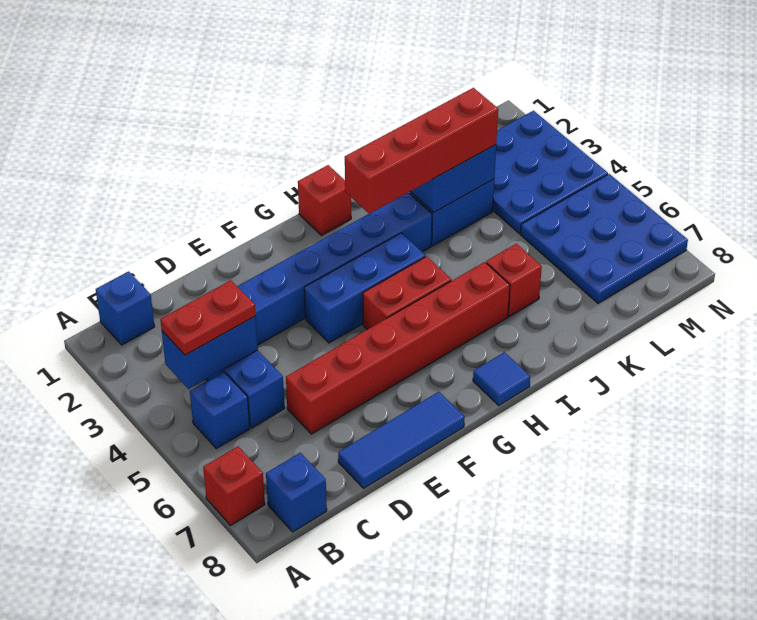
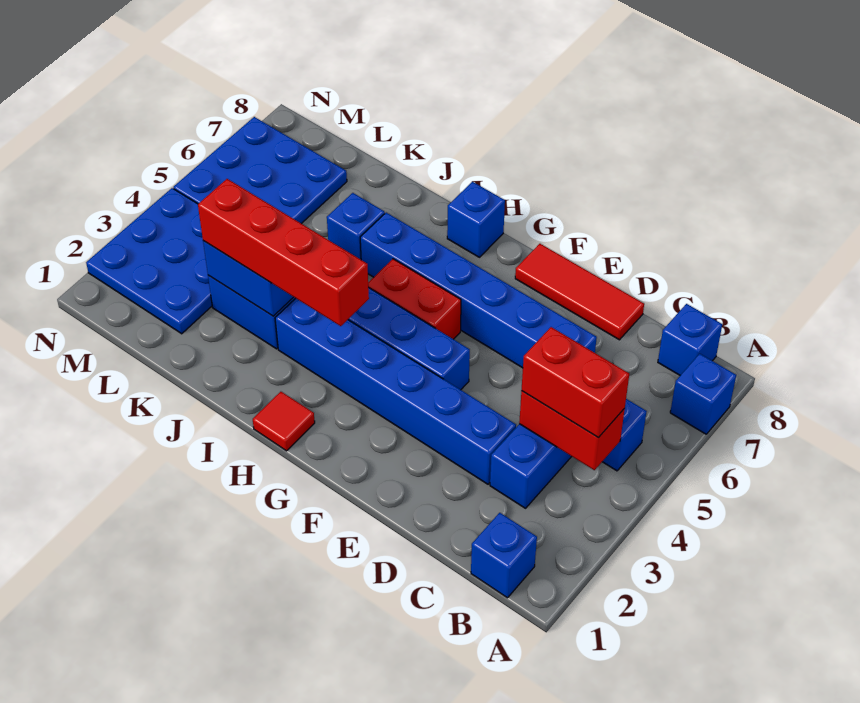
red brick A7 level 1 -> blue brick A7 level 1
blue brick B4:C4 level 2 -> red brick B4:C4 level 2
red plate B4:C4 level 3 -> red brick B4:C4 level 3
red brick D6:I6 level 1 -> blue brick D6:I6 level 1
blue tile D8:F8 level 1 -> red tile D8:F8 level 1
red brick H1 level 1 -> red tile H1 level 1
blue tile H8 level 1 -> blue brick H8 level 1
red brick J6 level 1 -> blue brick J6 level 1

